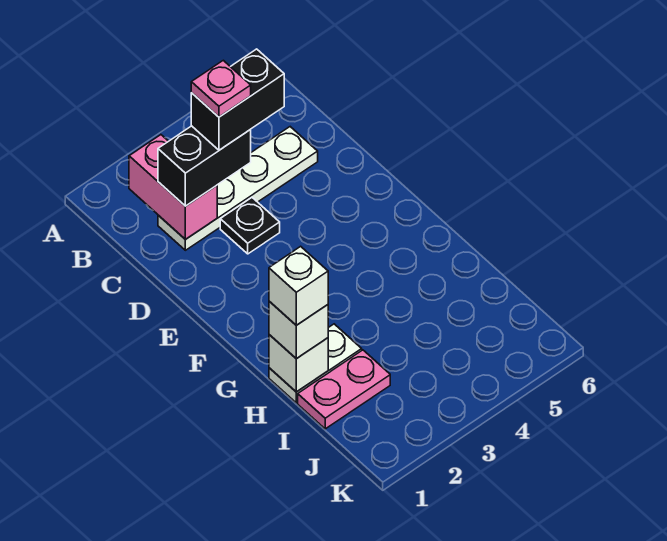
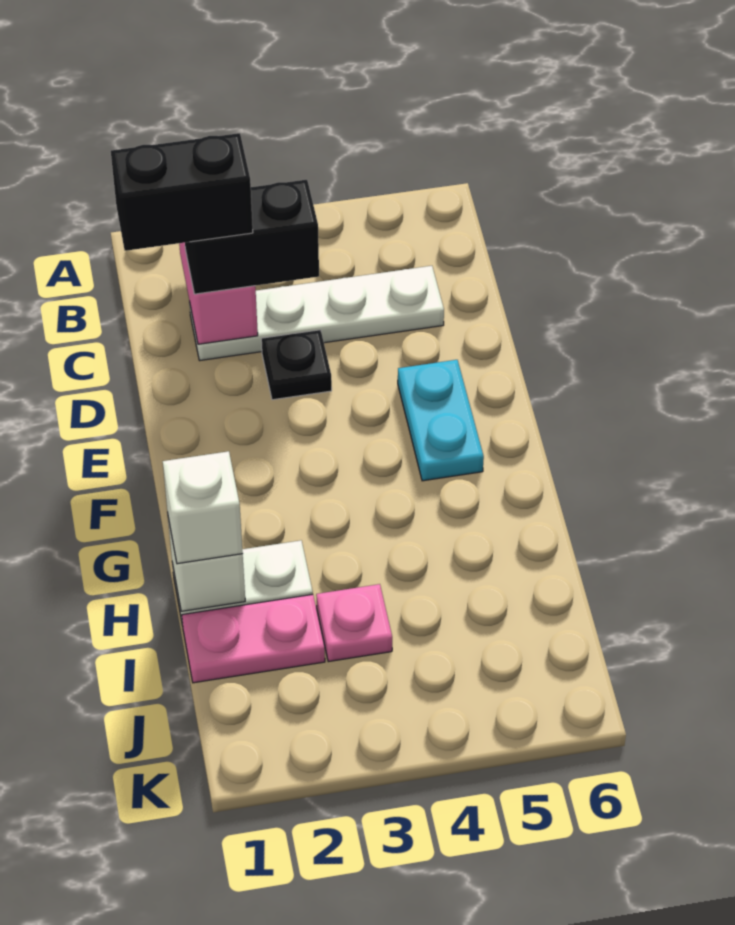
black brick C3:C4 level 4 -> black brick C1:C2 level 4
pink plate C3 level 5 -> pink plate I3 level 1
none -> cyan plate E5:F5 level 1
white brick H1 level 4 -> none

